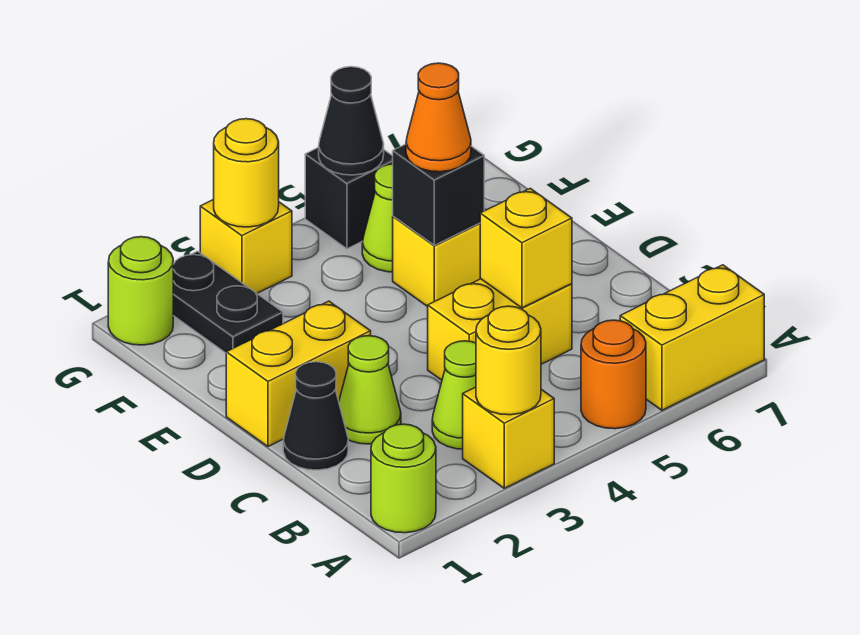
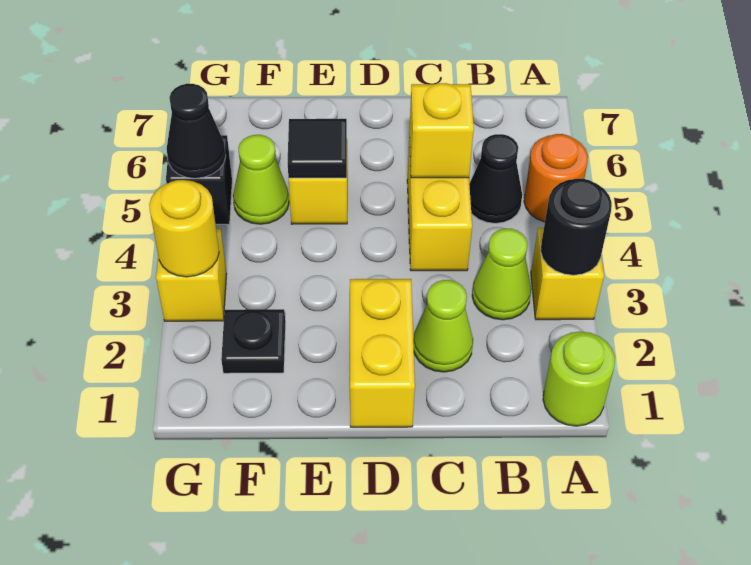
yellow round brick A3 level 2 -> black round brick A3 level 2
yellow brick A6:A7 level 1 -> none
black cone C1 level 1 -> black cone B5 level 1
black brick E5 level 2 -> black tile E5 level 2
orange cone E5 level 3 -> none
black plate F2:G2 level 1 -> black plate F2 level 1
lime round brick G1 level 1 -> none

